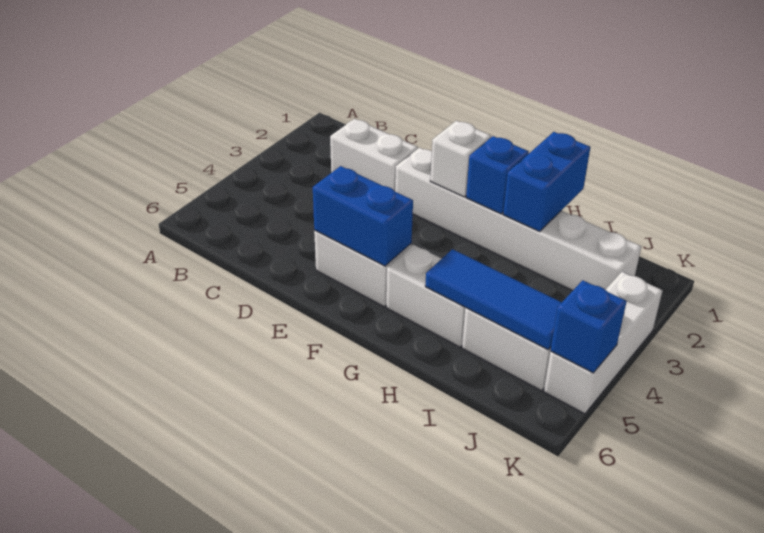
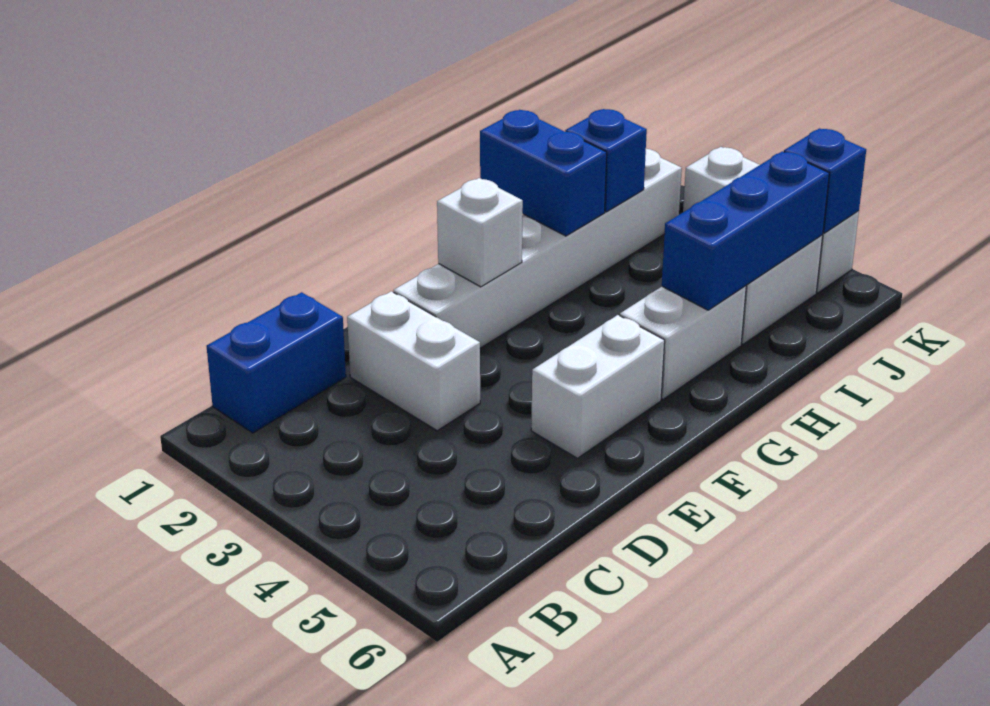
white brick C2:D2 level 1 -> white brick D2:D3 level 1
blue brick E5:F5 level 2 -> blue brick B1:C1 level 1
blue brick G2 level 2 -> blue brick I2 level 2
blue tile H5:J5 level 2 -> blue brick H5:J5 level 2

